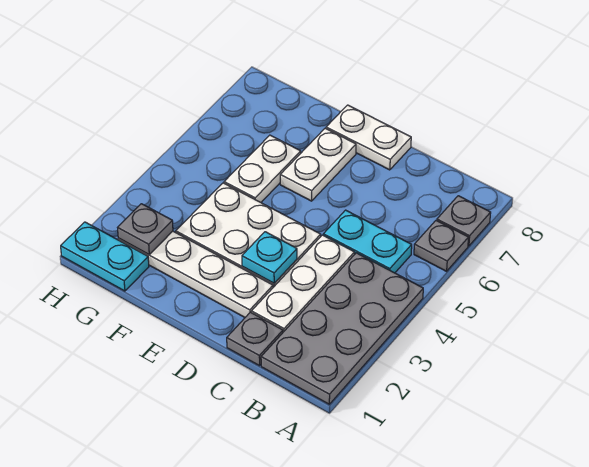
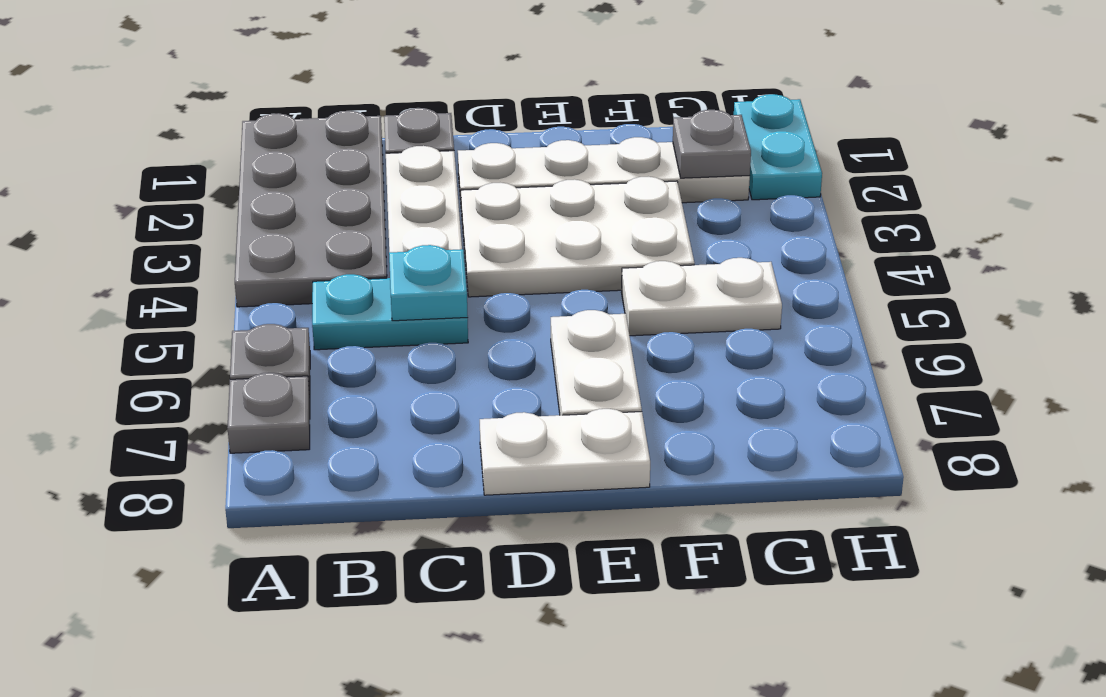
cyan plate D3 level 2 -> cyan plate C5 level 2
white plate F5:F6 level 1 -> white plate F5:G5 level 1
cyan plate G1:H1 level 1 -> cyan plate H1:H2 level 1

